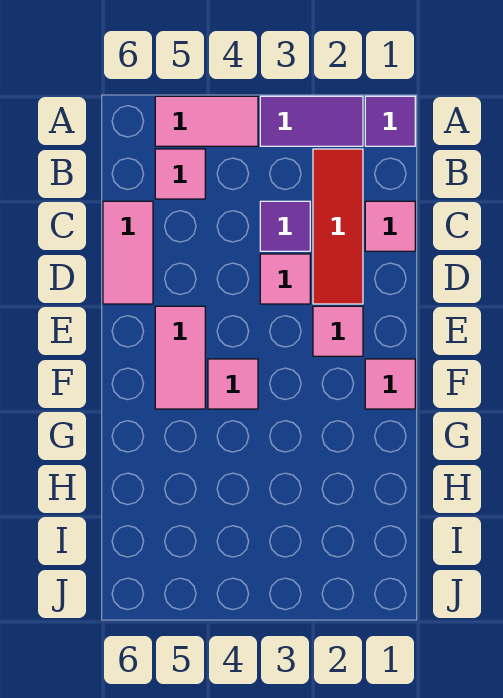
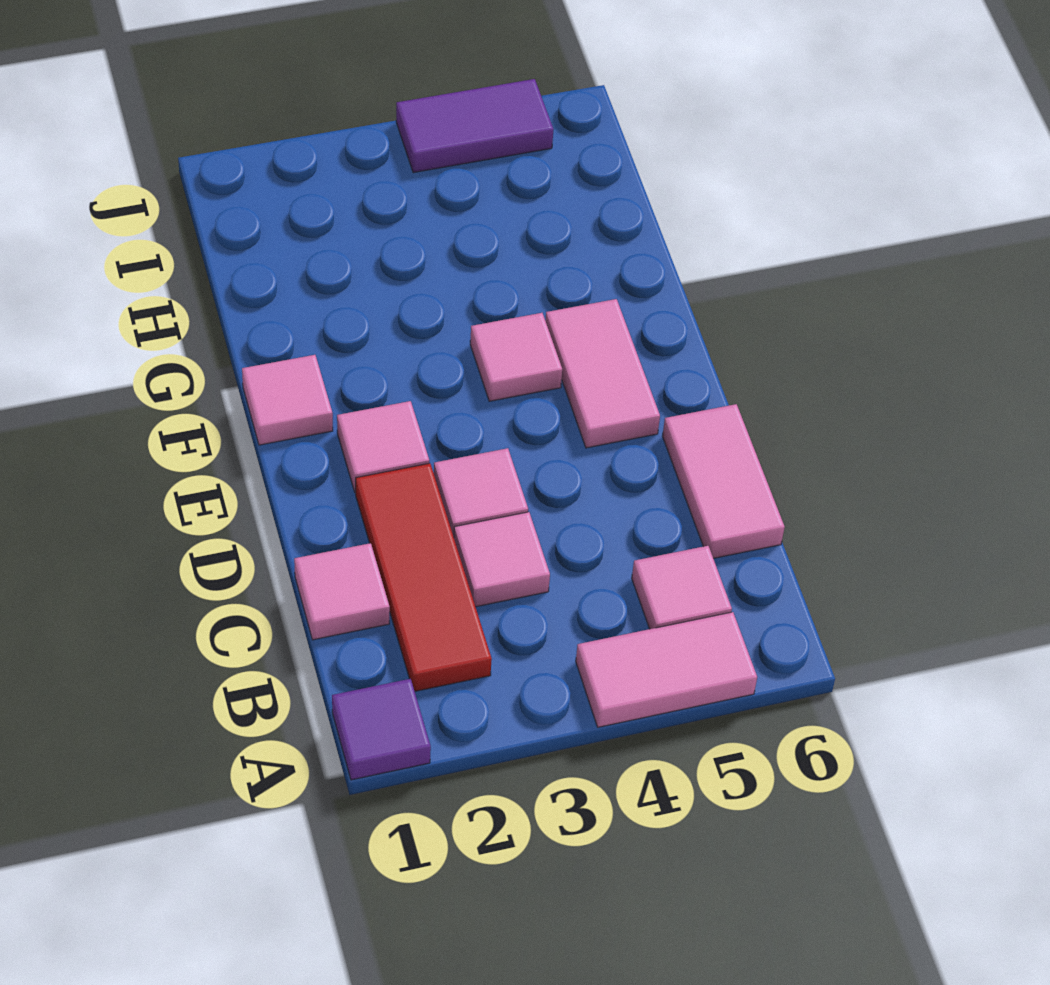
purple tile A2:A3 level 1 -> purple tile J4:J5 level 1
purple tile C3 level 1 -> pink tile C3 level 1

